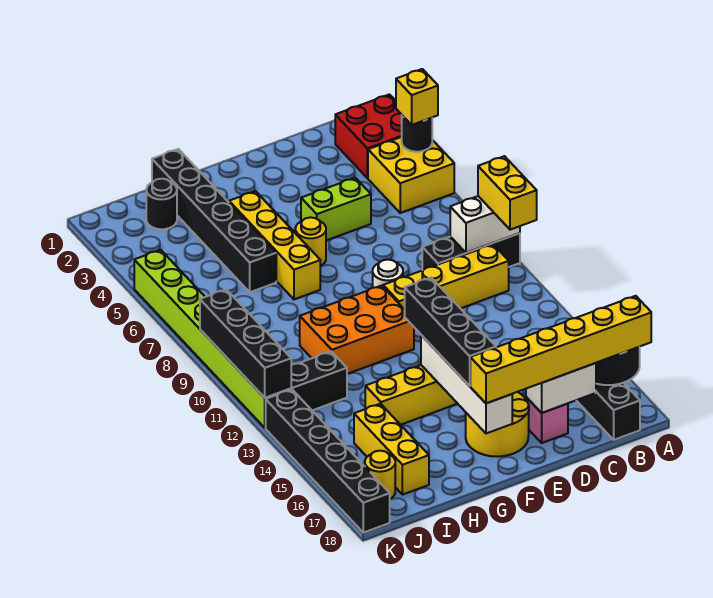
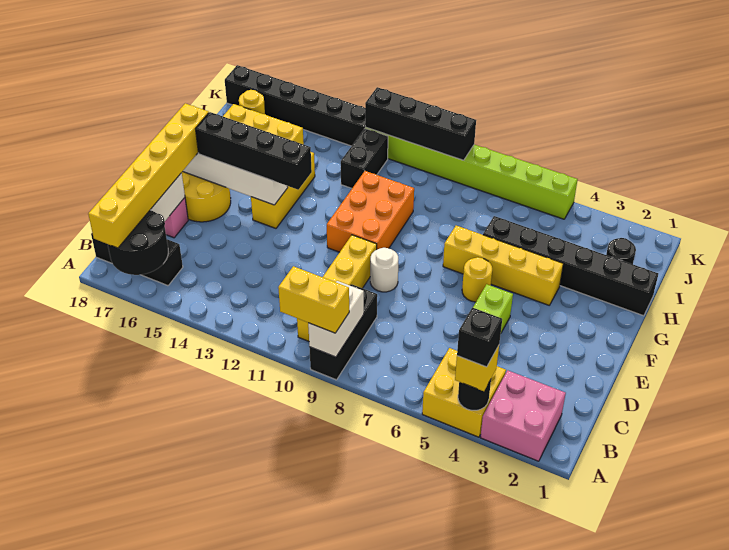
red brick A2:B3 level 1 -> pink brick A2:B3 level 1
none -> black brick A4 level 4

